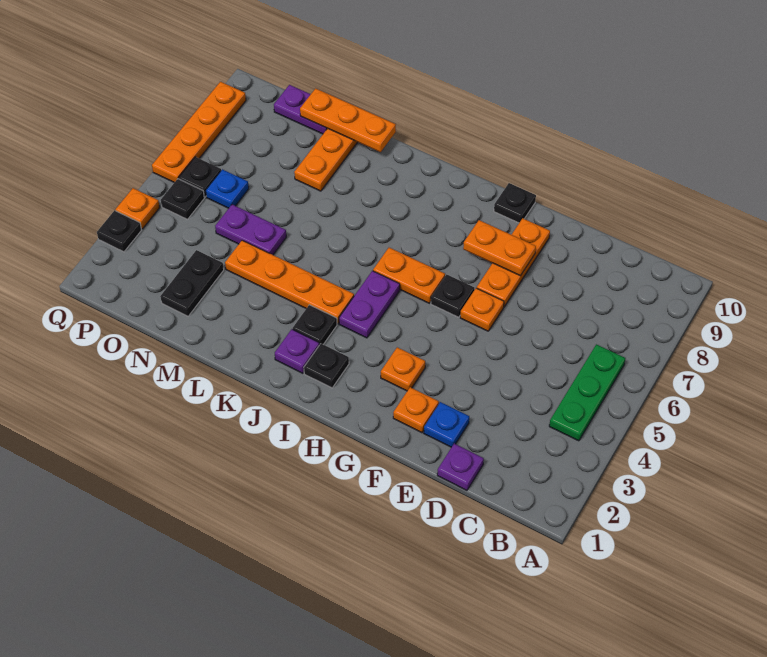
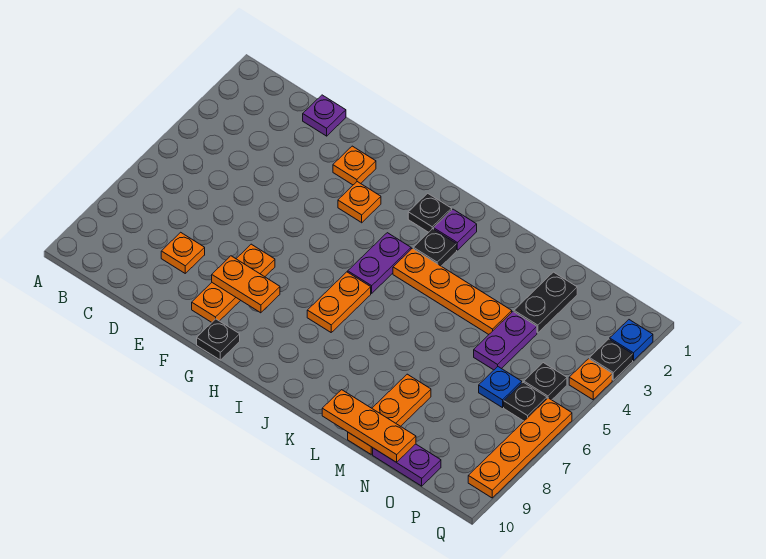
green plate B4:B6 level 1 -> none
blue plate E2 level 1 -> blue plate Q2 level 1
orange plate F6 level 1 -> orange plate D8 level 1
black plate G6 level 1 -> none
orange plate H6:I6 level 1 -> orange plate I6:I7 level 1
purple plate M5:N5 level 1 -> purple plate N4:N5 level 1

